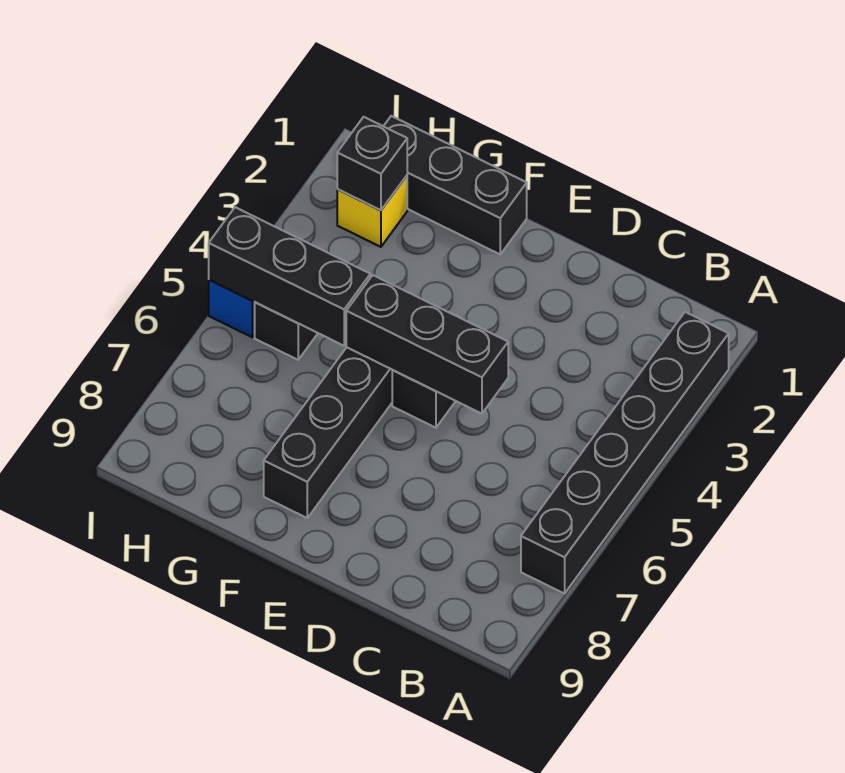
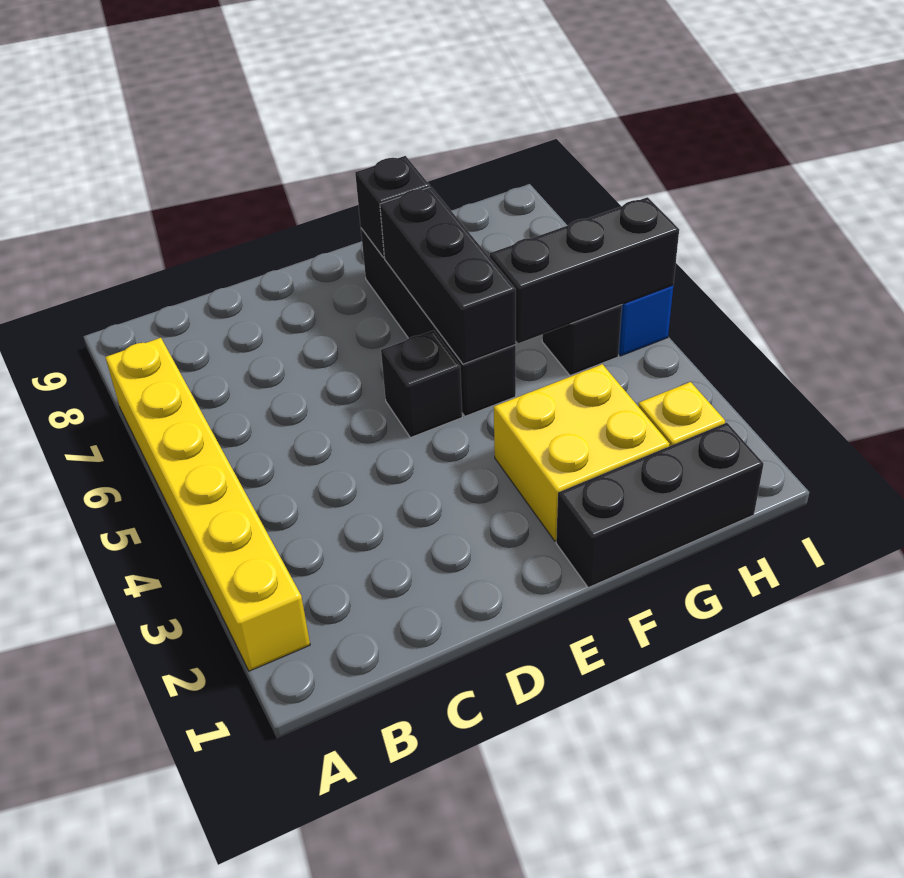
black brick A2:A7 level 1 -> yellow brick A2:A7 level 1
black brick D5:F5 level 2 -> black brick F5:F7 level 2
none -> yellow brick F2:G3 level 1
black brick H2 level 2 -> black brick F8 level 2

